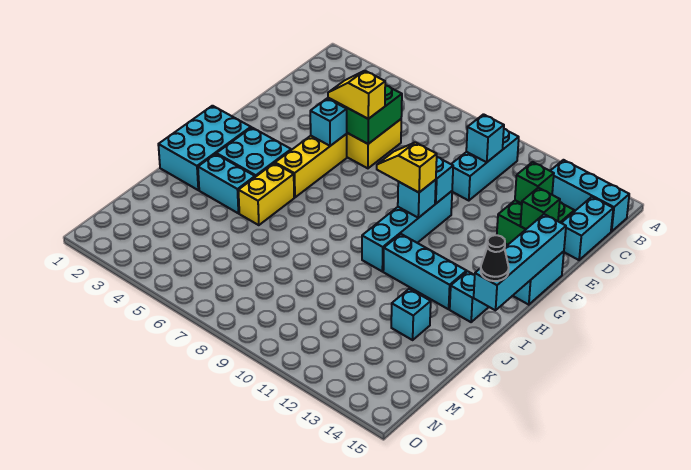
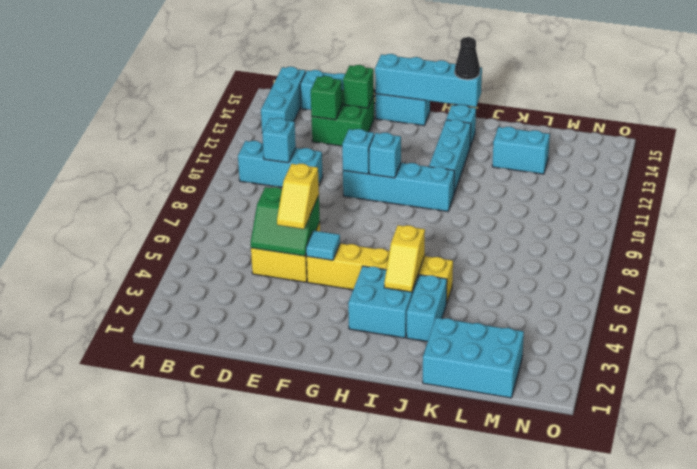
cyan brick F5 level 2 -> cyan tile F5 level 2
yellow slope G9:G10 level 3 top 10 -> yellow slope I4:I5 level 2 top 5
cyan brick H1:J2 level 1 -> cyan brick K1:M2 level 1
cyan brick K13 level 1 -> cyan brick K13:L13 level 1

